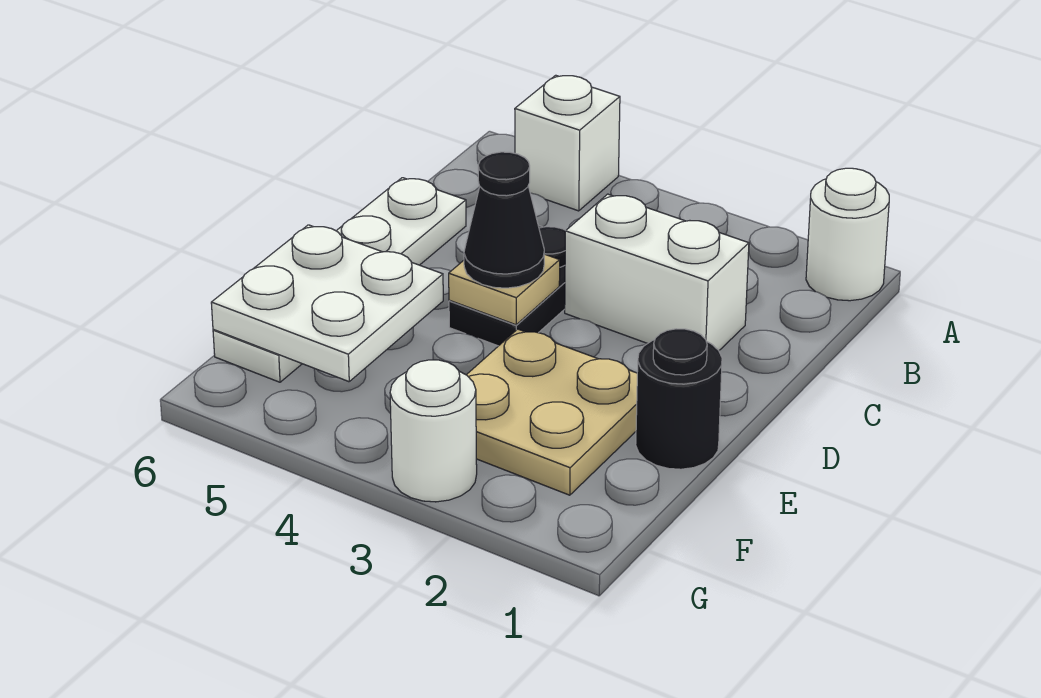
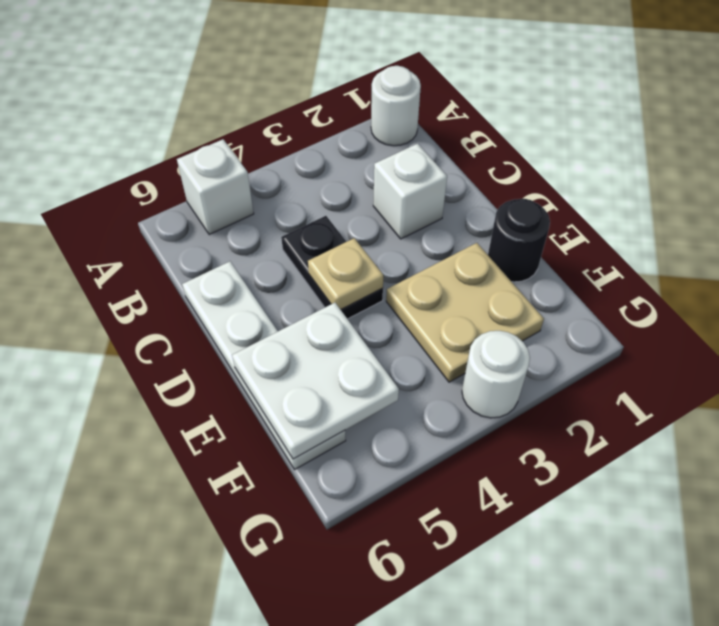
white brick C2:C3 level 1 -> white brick C2 level 1
black cone D4 level 3 -> none

